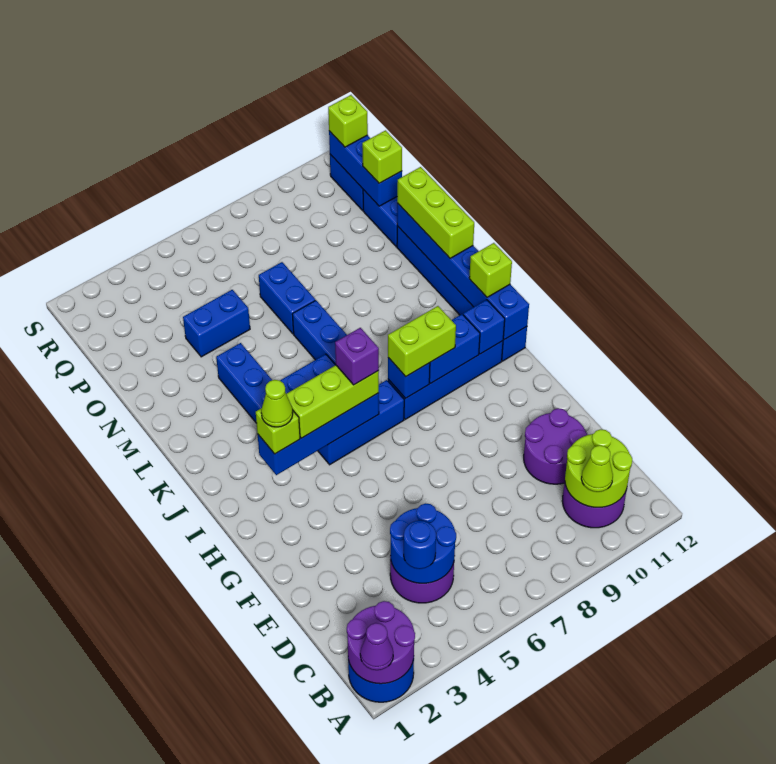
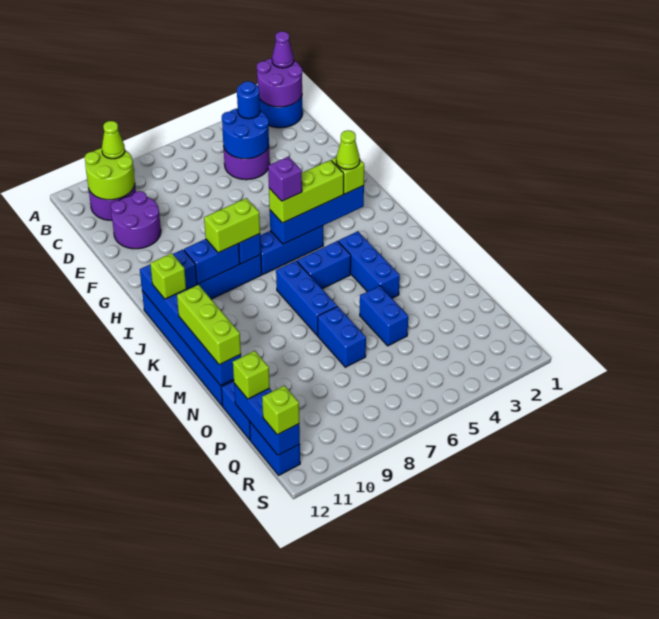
blue brick O4:O5 level 1 -> blue brick N5:O5 level 1

